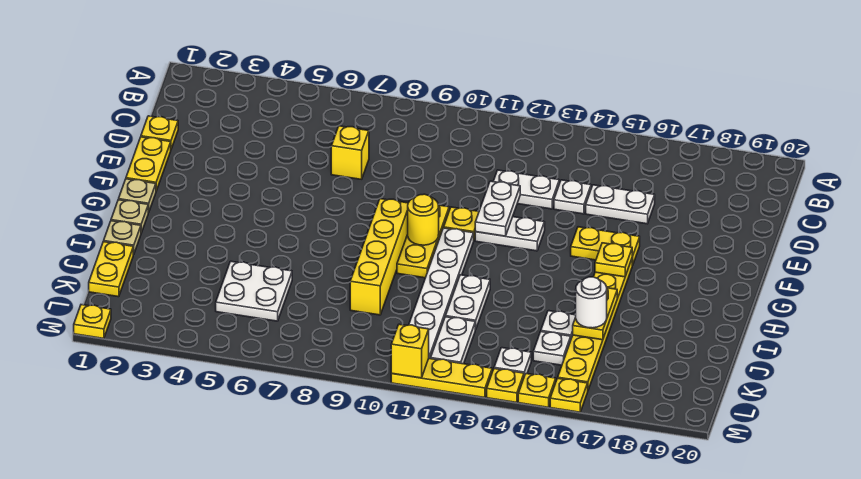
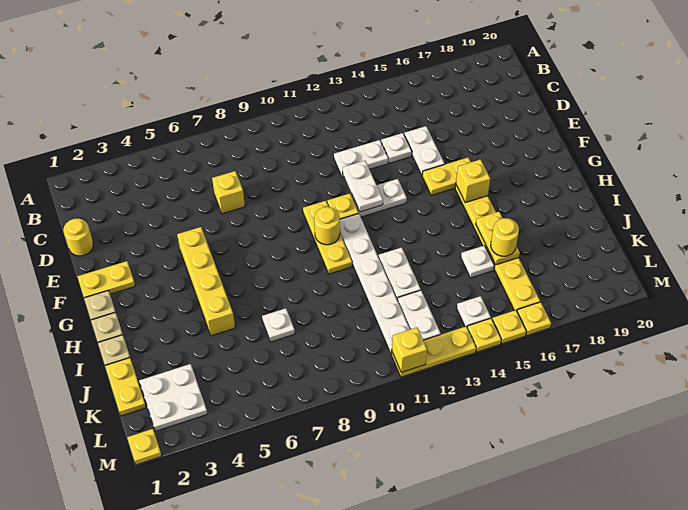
yellow plate D1 level 1 -> yellow round brick D1 level 1
white plate D15:D16 level 1 -> white plate D15:E15 level 1
yellow plate E1:F1 level 1 -> yellow plate F1:F2 level 1
yellow brick G9:J9 level 1 -> yellow brick F5:I5 level 1
yellow plate G16 level 2 -> yellow brick G16 level 2
white plate J5:K6 level 1 -> white plate K2:L3 level 1
white round brick J16 level 3 -> yellow round brick J16 level 3
white plate K15 level 1 -> white plate J7 level 1

